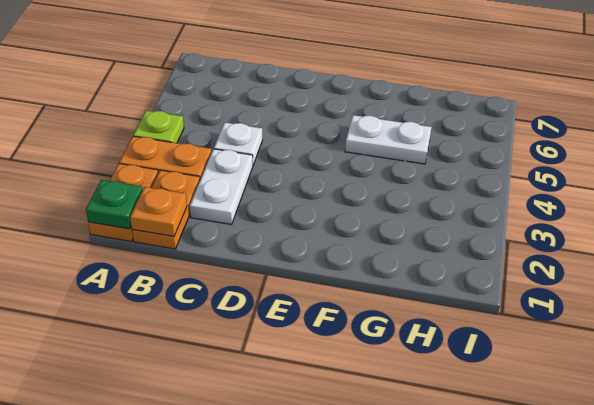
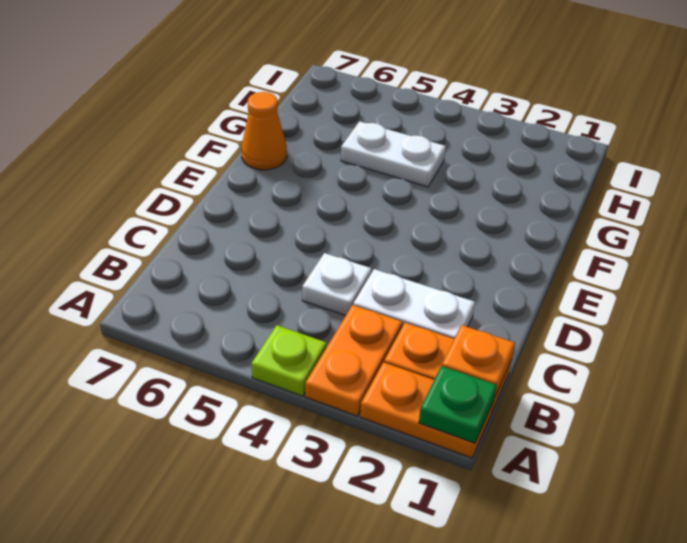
white plate F5:G5 level 1 -> white plate G4:G5 level 1
none -> orange cone F7 level 1

